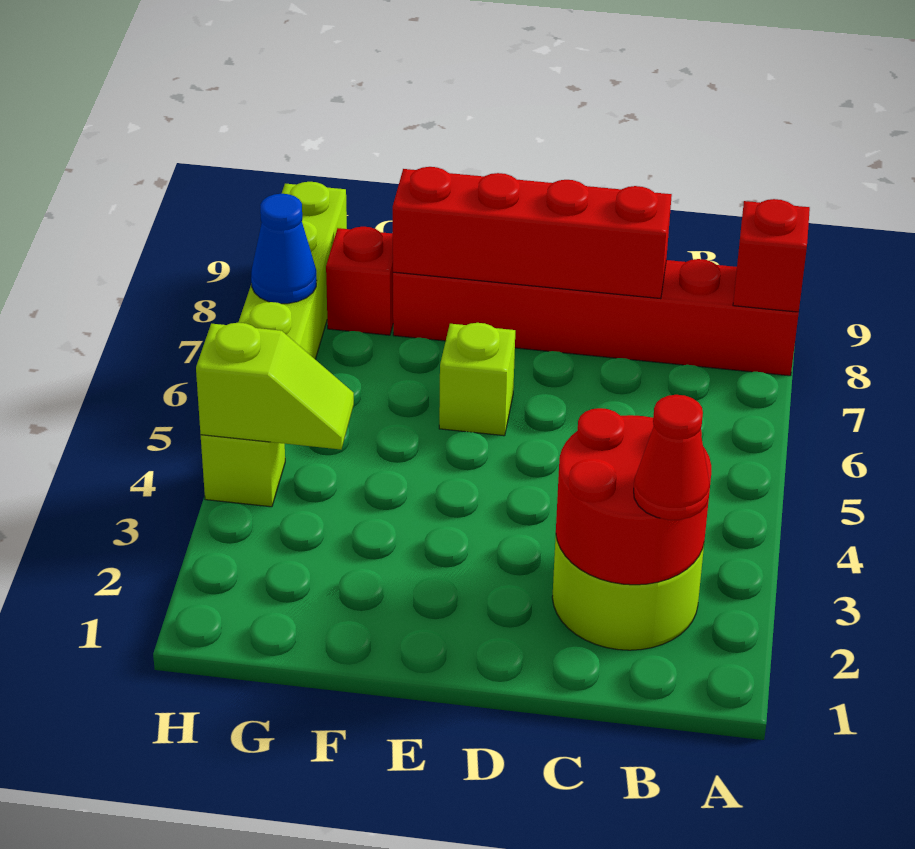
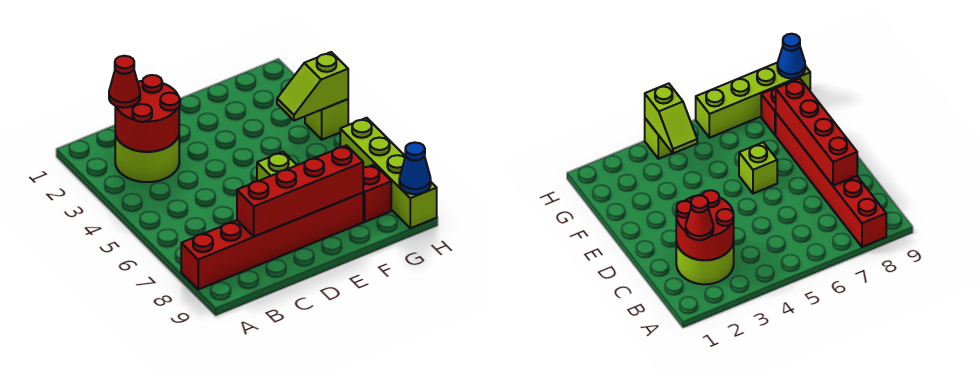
red brick A8 level 2 -> none
blue cone H7 level 2 -> blue cone H9 level 2

